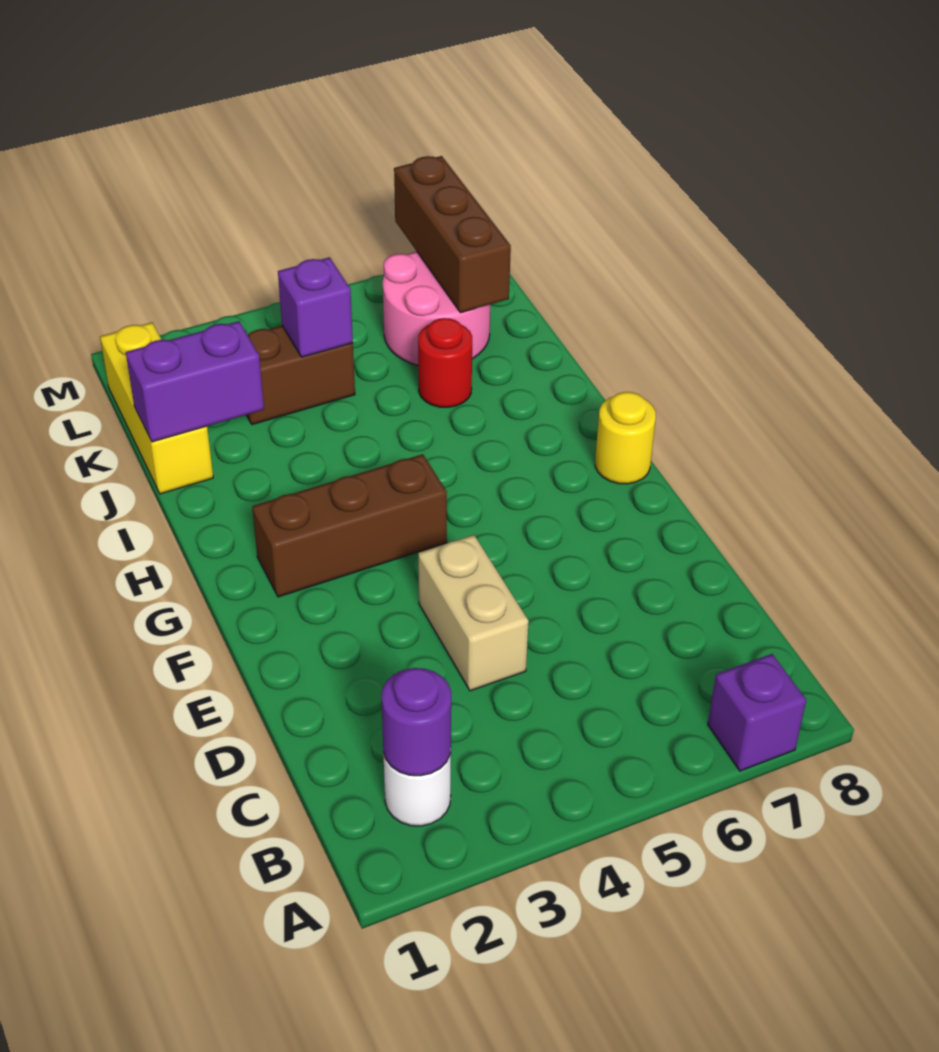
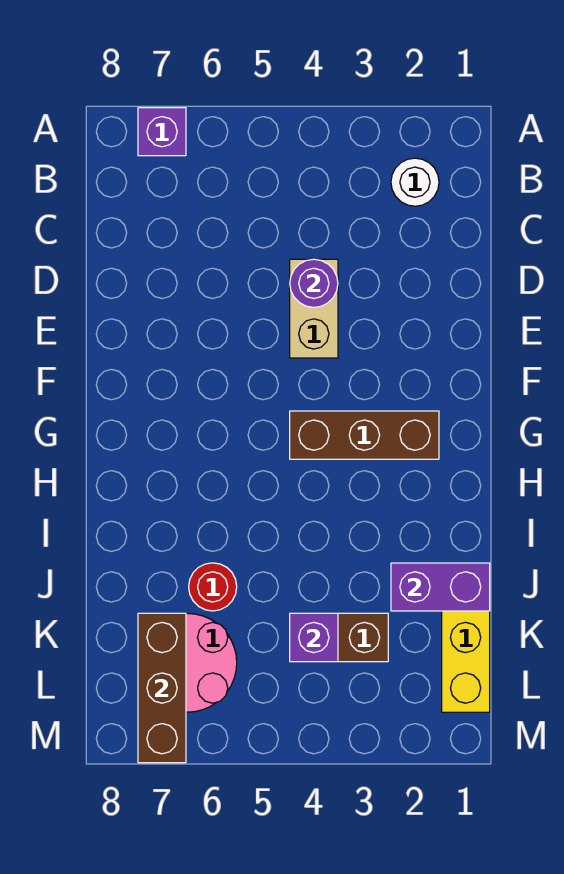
purple round brick B2 level 2 -> purple round brick D4 level 2
yellow round brick G8 level 1 -> none

